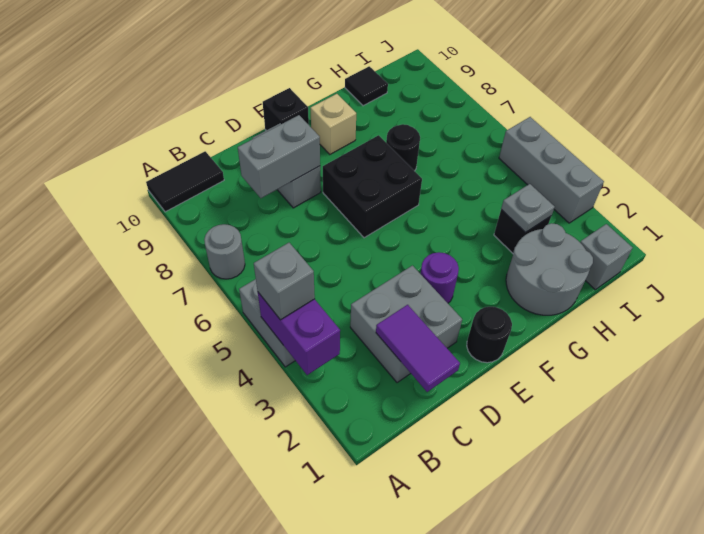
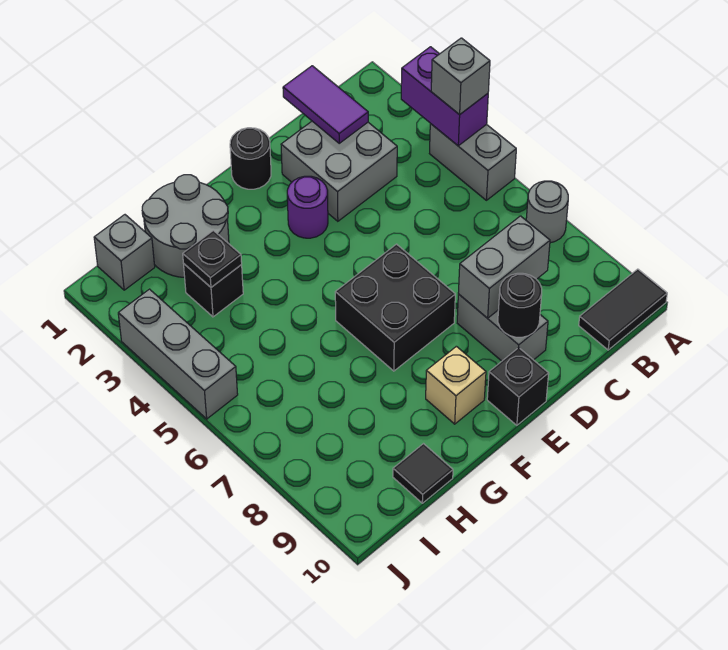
black round brick G7 level 1 -> black round brick D9 level 2
grey plate H3 level 2 -> black plate H3 level 2

